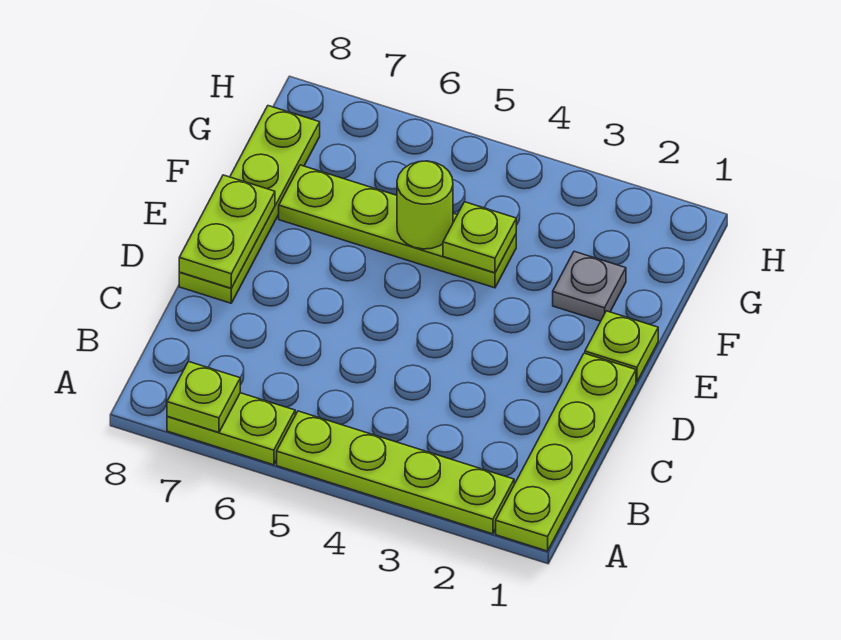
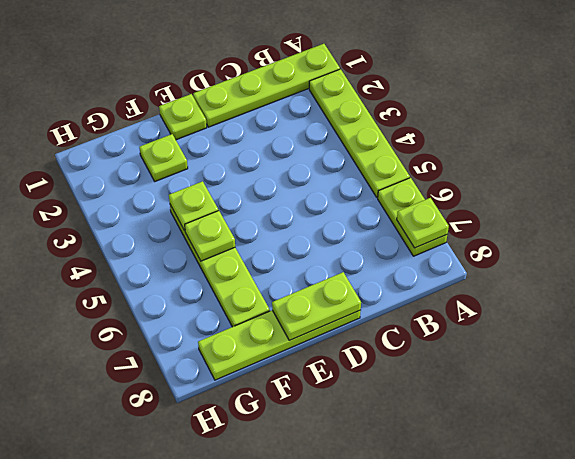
grey plate F2 level 1 -> lime plate F2 level 1
lime round brick F5 level 2 -> lime plate F5 level 2

